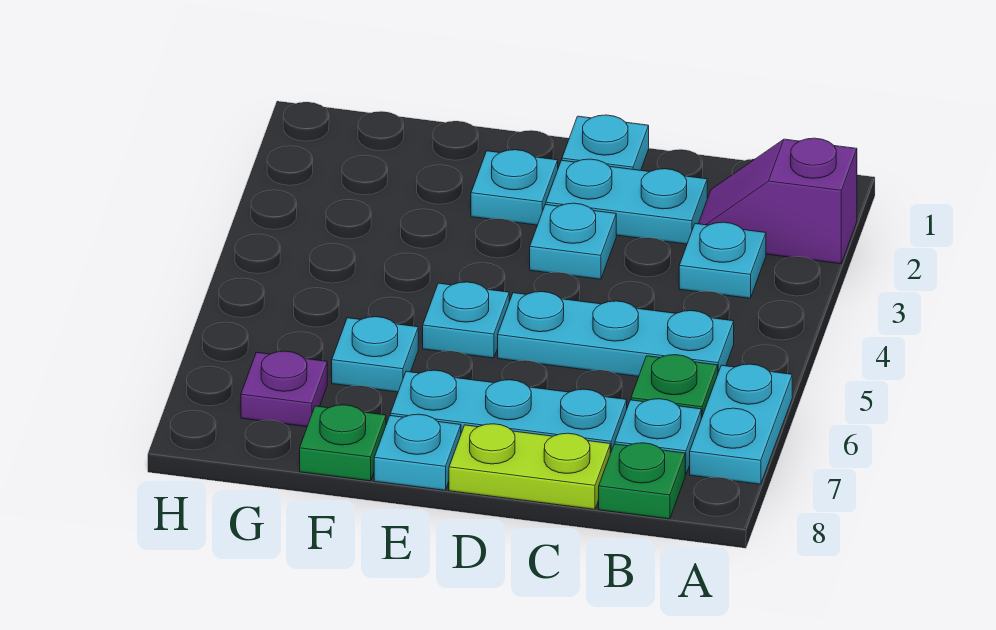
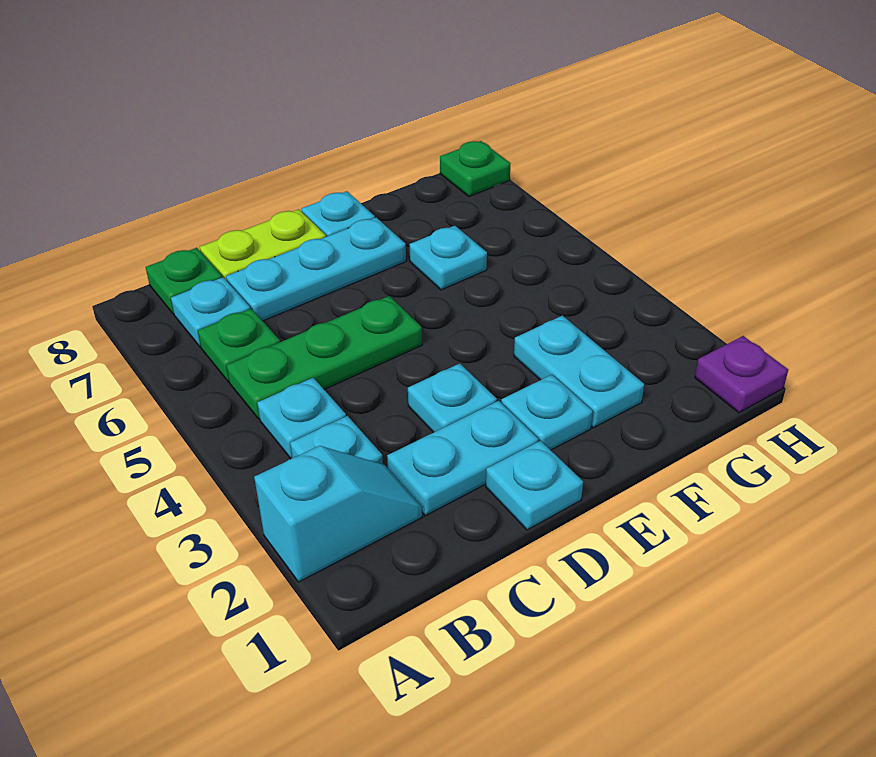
purple slope A2:B2 level 1 top A -> cyan slope A2:B2 level 1 top A
cyan plate A6:A7 level 1 -> cyan plate F2:F3 level 1
cyan plate B5:D5 level 1 -> green plate B5:D5 level 1
cyan plate E5 level 1 -> cyan plate B4 level 1
green plate F8 level 1 -> green plate H8 level 1
purple plate G7 level 1 -> purple plate H1 level 1

